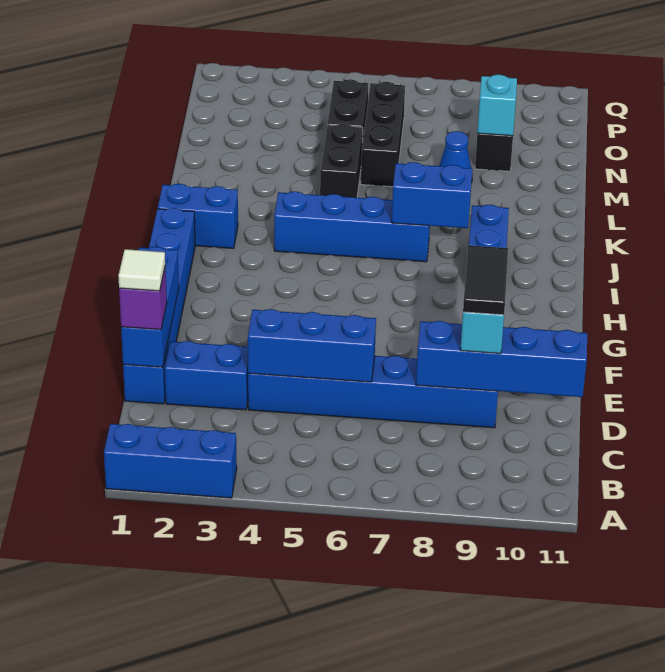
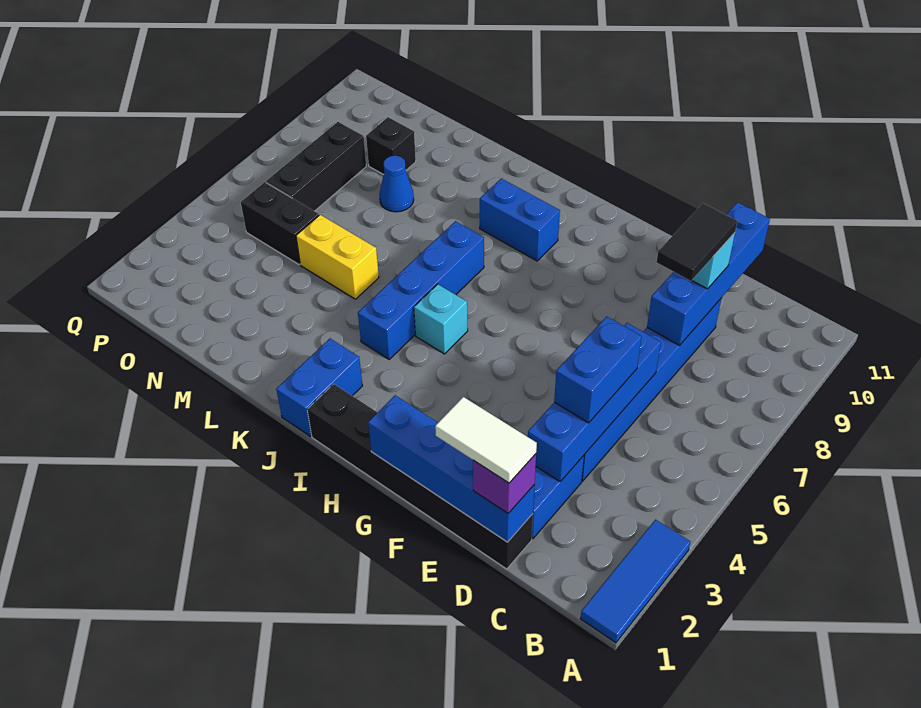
blue brick A1:A3 level 1 -> blue tile A1:A3 level 1
blue brick D1:I1 level 1 -> black brick D1:I1 level 1
blue brick D1:F1 level 2 -> blue brick D1:G1 level 2
white tile D1 level 4 -> white tile D1:E1 level 4
blue brick D4:D6 level 2 -> blue brick D3:D6 level 2
black tile D9:E9 level 4 -> black tile D8:D9 level 4
blue brick J7:J8 level 2 -> blue brick D4:D5 level 3
black brick L5:M5 level 1 -> yellow brick L5:M5 level 1
black brick M6:O6 level 1 -> black brick O6:O8 level 1
cyan brick N9 level 2 -> cyan brick I5 level 1

